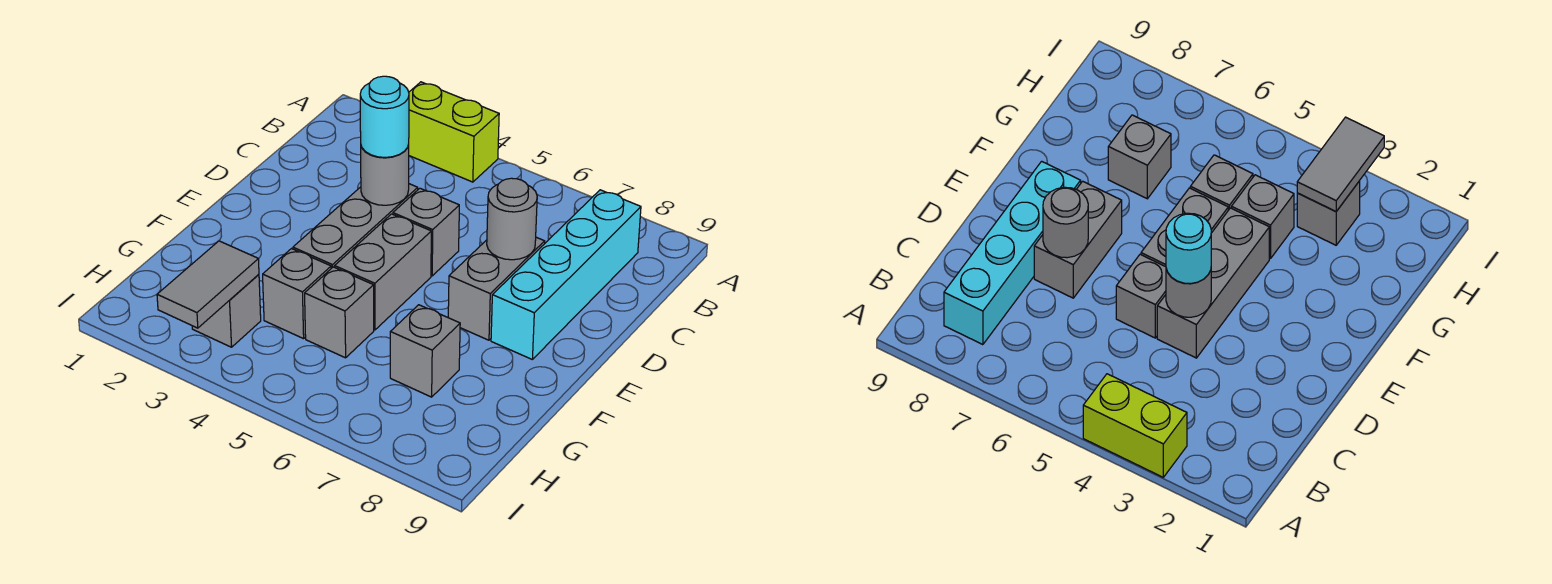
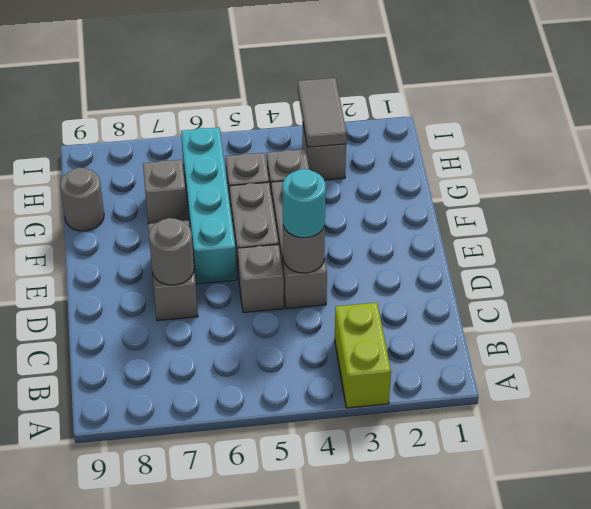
lime brick A3:A4 level 1 -> lime brick A3:B3 level 1
cyan brick B8:E8 level 1 -> cyan brick E6:H6 level 1
none -> grey round brick G9 level 1

